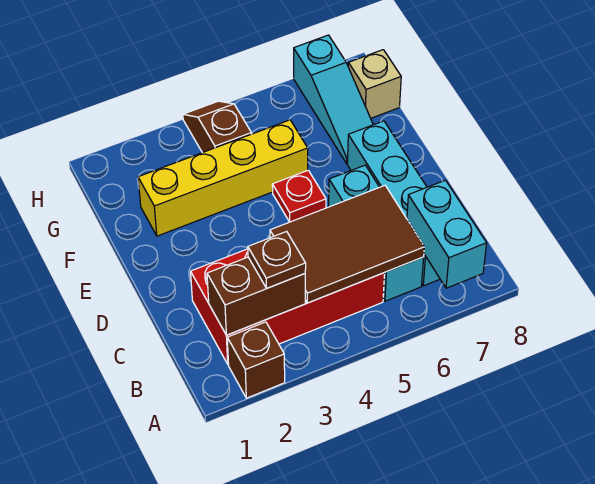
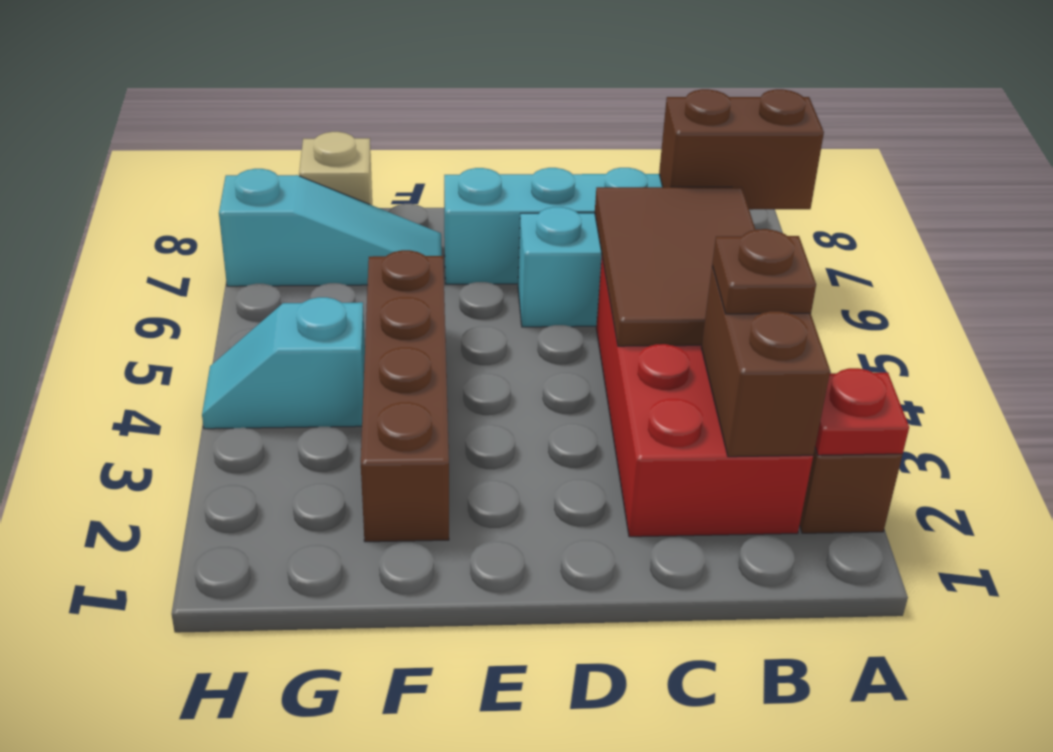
cyan brick A7:B7 level 2 -> brown brick A7:B7 level 2
red plate E5 level 1 -> red plate A2 level 2
yellow brick F2:F5 level 1 -> brown brick F2:F5 level 1
brown slope G4:H4 level 1 top G -> cyan slope G4:H4 level 1 top G

